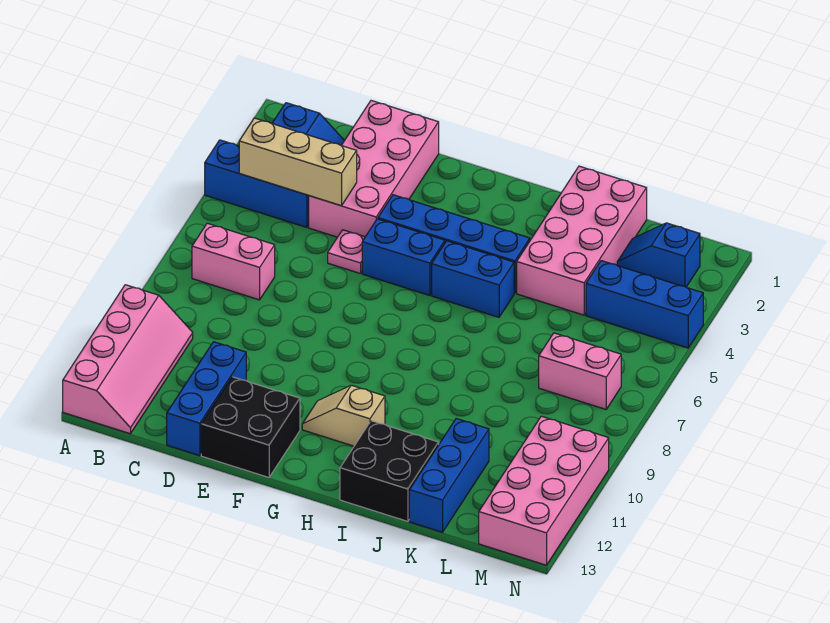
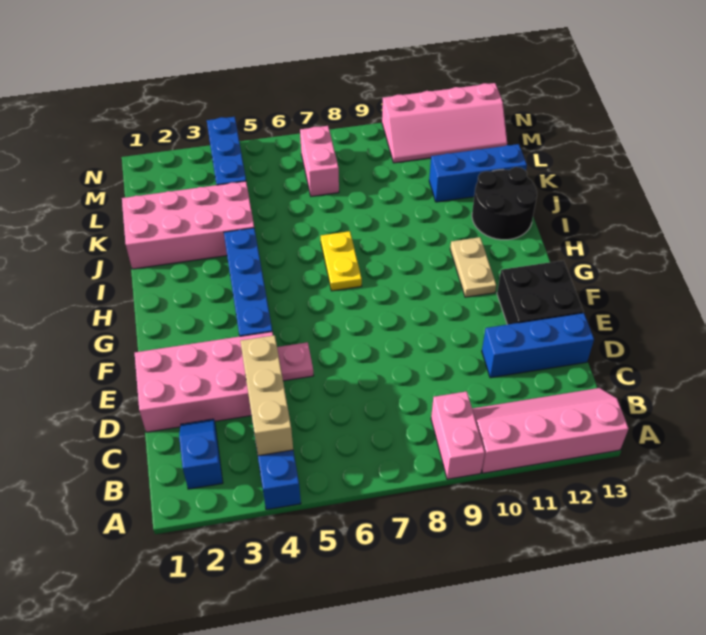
pink brick B7:C7 level 1 -> pink brick A9:B9 level 1
blue brick F5:G5 level 1 -> none
tan slope G11:H11 level 1 top H -> tan plate G11:H11 level 1
blue brick H5:I5 level 1 -> none
none -> yellow plate H7:I7 level 1
black brick I12:J13 level 1 -> black round brick I12:J13 level 1
blue slope L2:M2 level 1 top M -> none
pink brick M10:N13 level 1 -> pink slope M10:N13 level 1 top N

